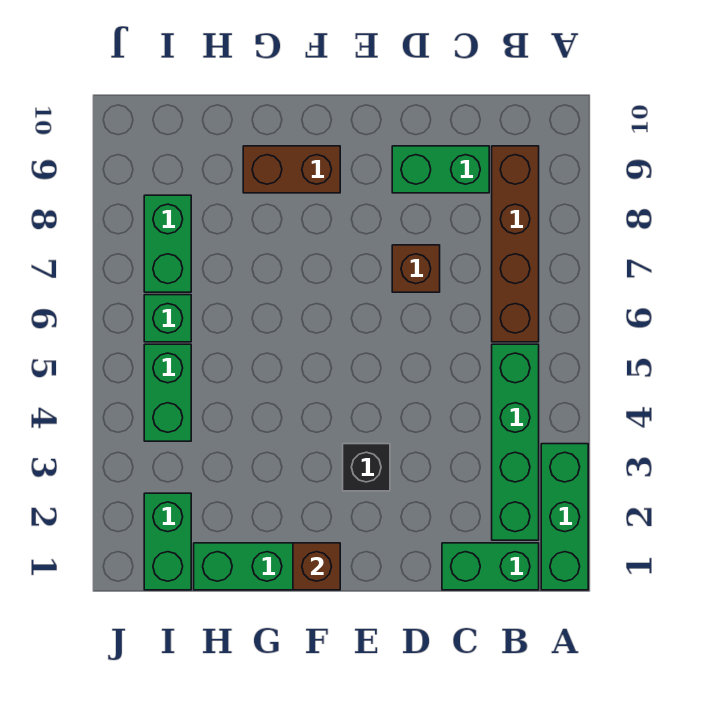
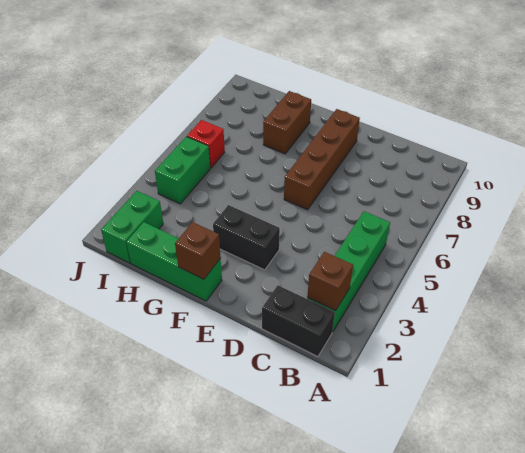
green brick A1:A3 level 1 -> none
green brick B1:C1 level 1 -> black brick B1:C1 level 1
brown brick B6:B9 level 1 -> brown brick E6:E9 level 1
green brick C9:D9 level 1 -> none
brown brick D7 level 1 -> brown brick B2 level 2
black brick E3 level 1 -> black brick E3:F3 level 1
brown brick F9:G9 level 1 -> brown brick G8:G9 level 1
green brick I6 level 1 -> red brick I6 level 1
green brick I7:I8 level 1 -> none

